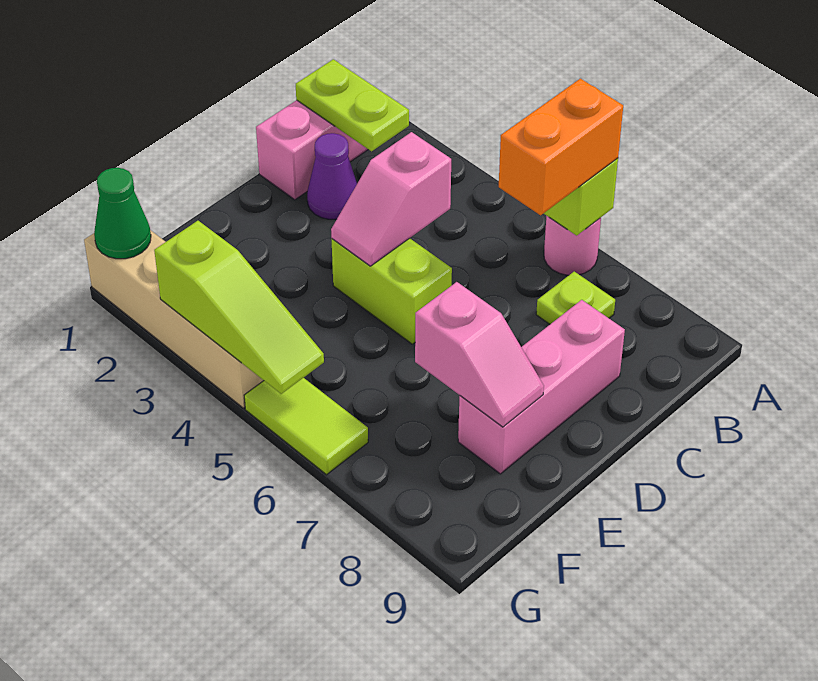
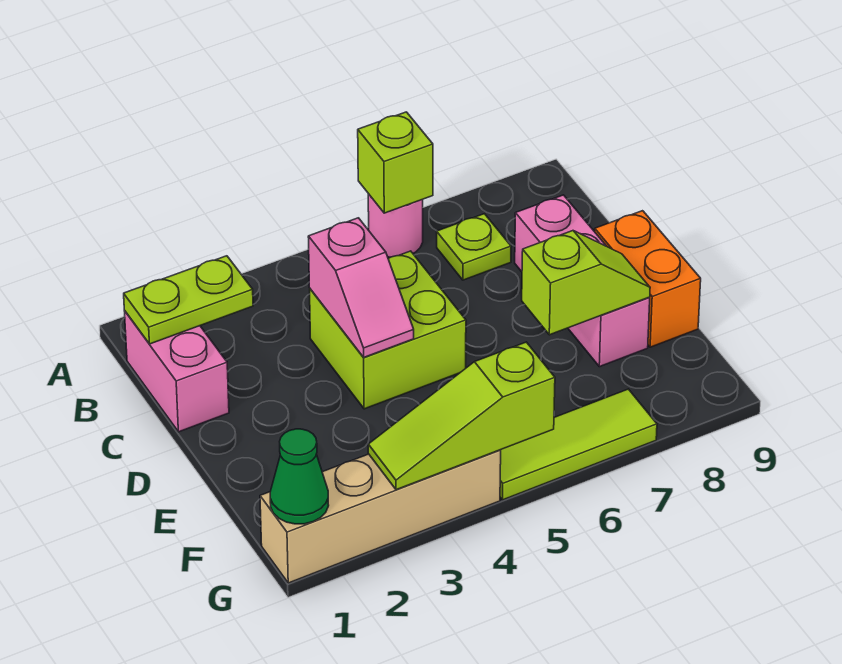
orange brick A6:B6 level 3 -> orange brick D9:E9 level 1
purple cone C2 level 1 -> none
lime brick D4:D5 level 1 -> lime brick C4:D5 level 1
pink slope E7:E8 level 2 top 7 -> lime slope E7:E8 level 2 top 7
lime slope G3:G5 level 2 top 3 -> lime slope G3:G5 level 2 top 5
lime tile G5:G6 level 1 -> lime tile G5:G7 level 1

